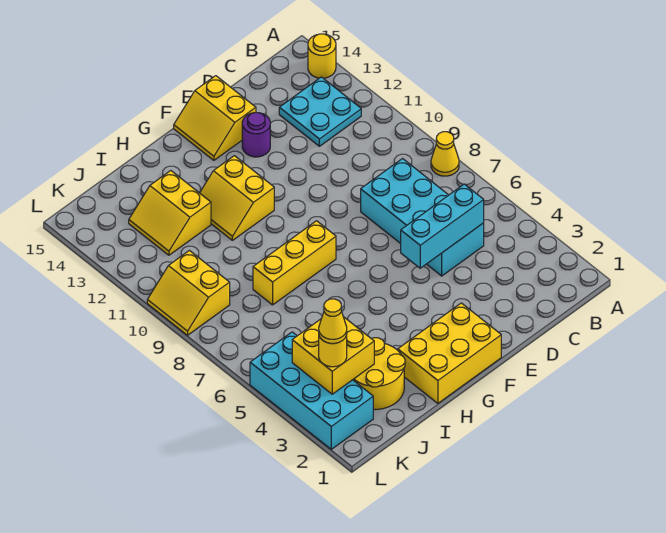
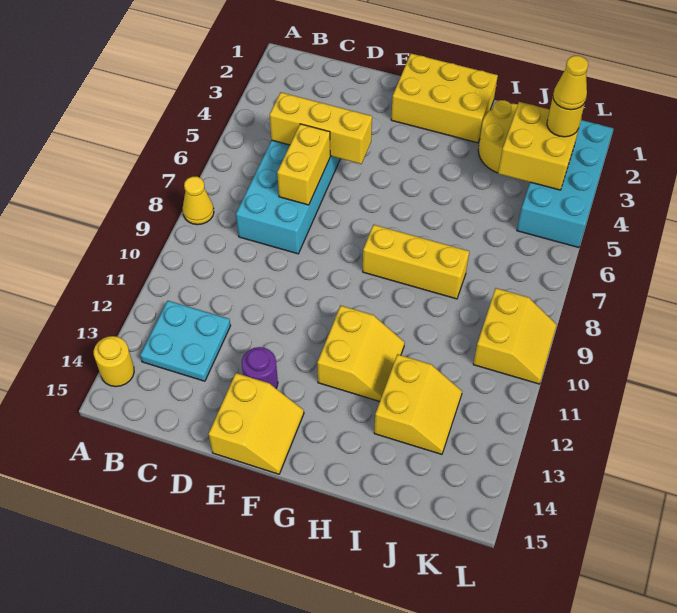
cyan brick C5:E5 level 2 -> yellow brick C5:E5 level 2
none -> yellow brick D6:D7 level 2

